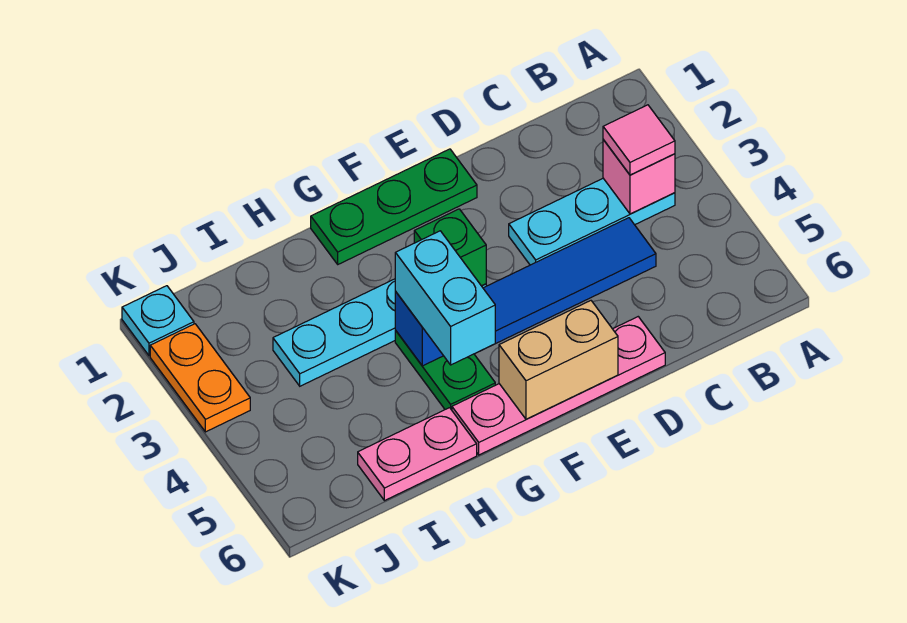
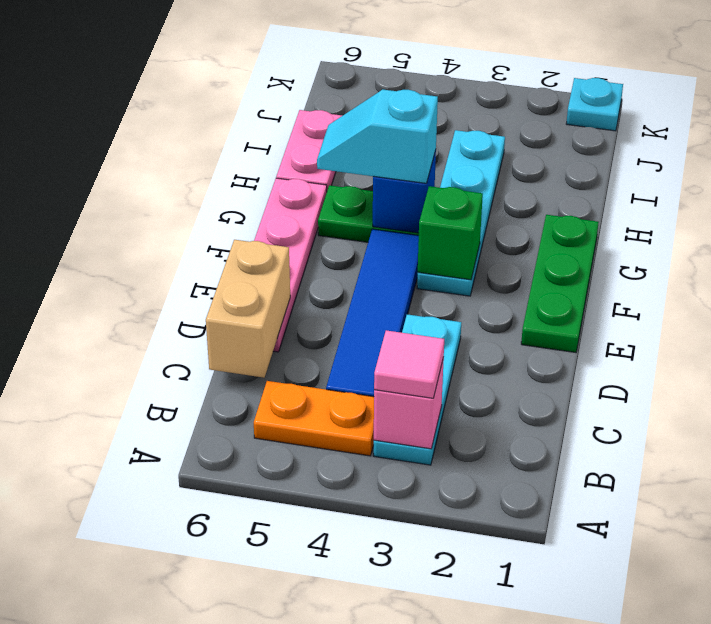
tan brick E6:F6 level 2 -> tan brick C6:D6 level 2
cyan brick G4:G5 level 3 -> cyan slope G4:G5 level 3 top 4
orange plate K2:K3 level 1 -> orange plate B4:B5 level 1

